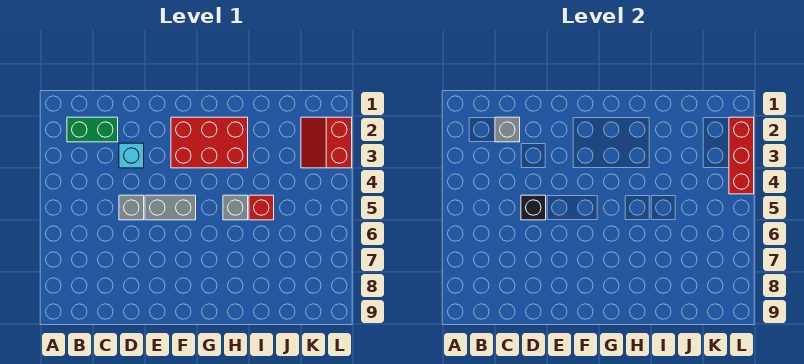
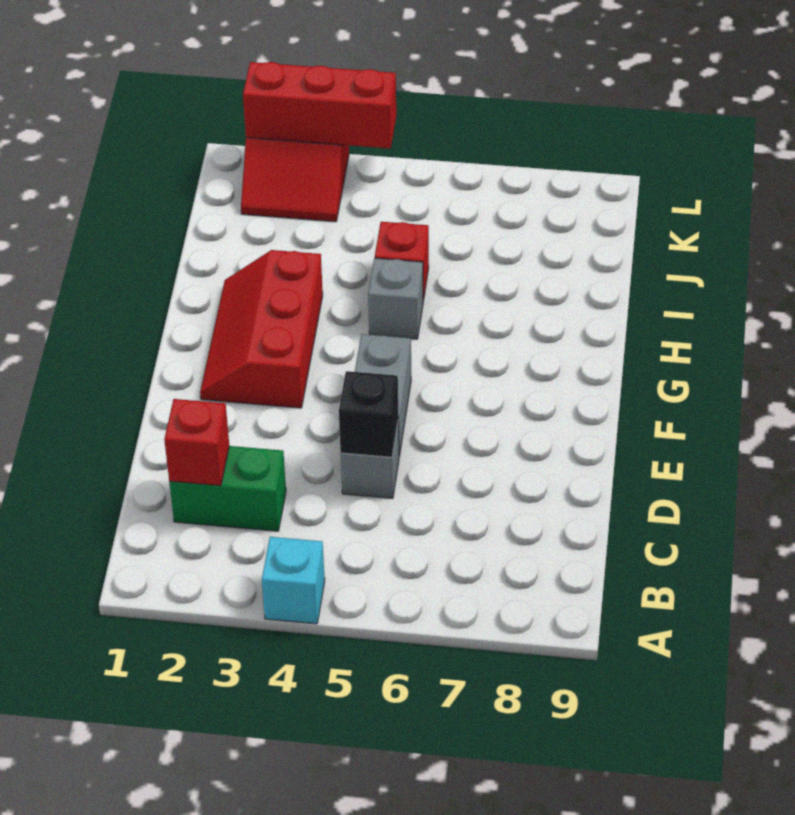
green brick B2:C2 level 1 -> green brick C2:C3 level 1
grey brick C2 level 2 -> red brick C2 level 2
cyan brick D3 level 1 -> cyan brick A4 level 1
red brick F2:H3 level 1 -> red slope F2:H3 level 1 top 3

